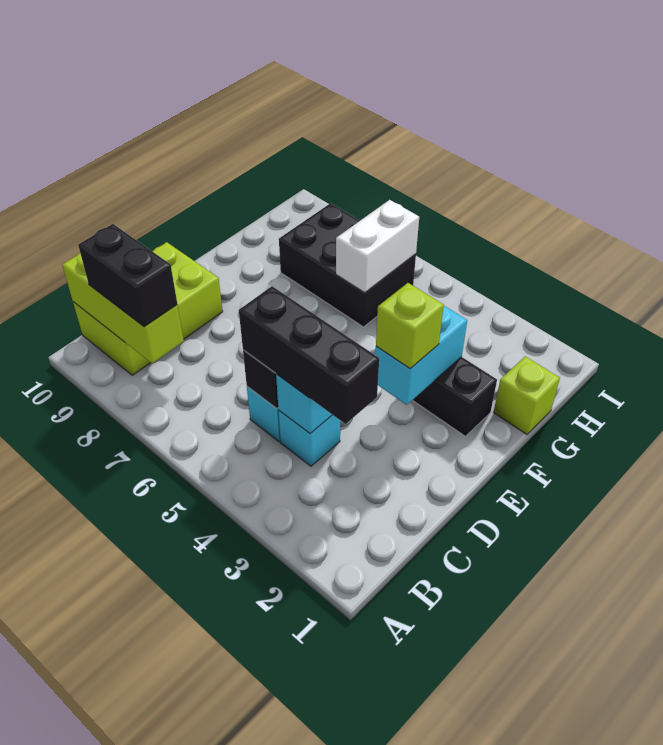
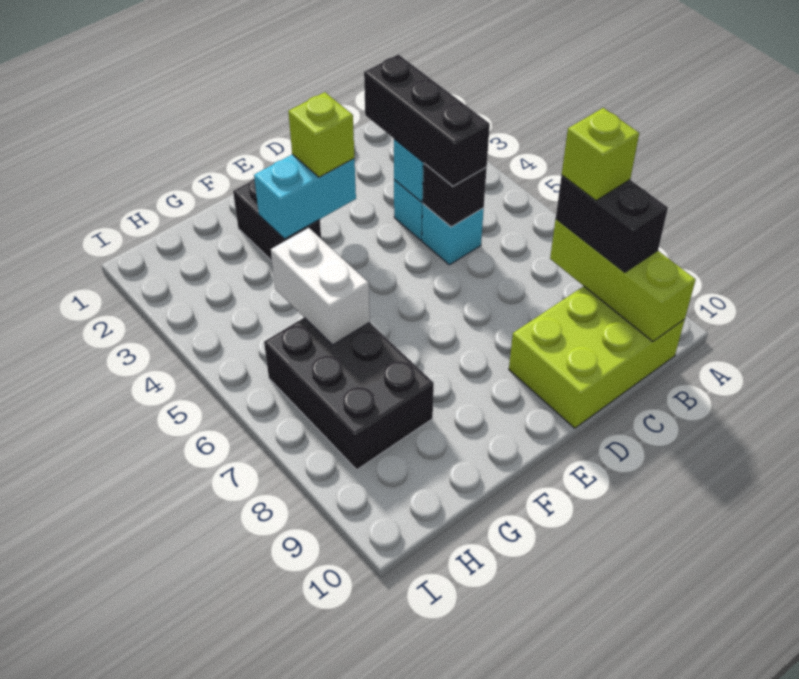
lime brick G1 level 1 -> lime brick B8 level 4
white brick G6:H6 level 2 -> white brick G5:G6 level 2

